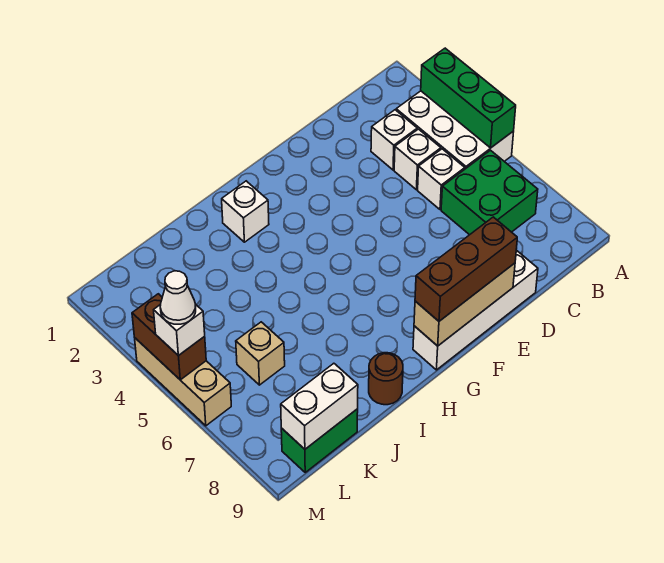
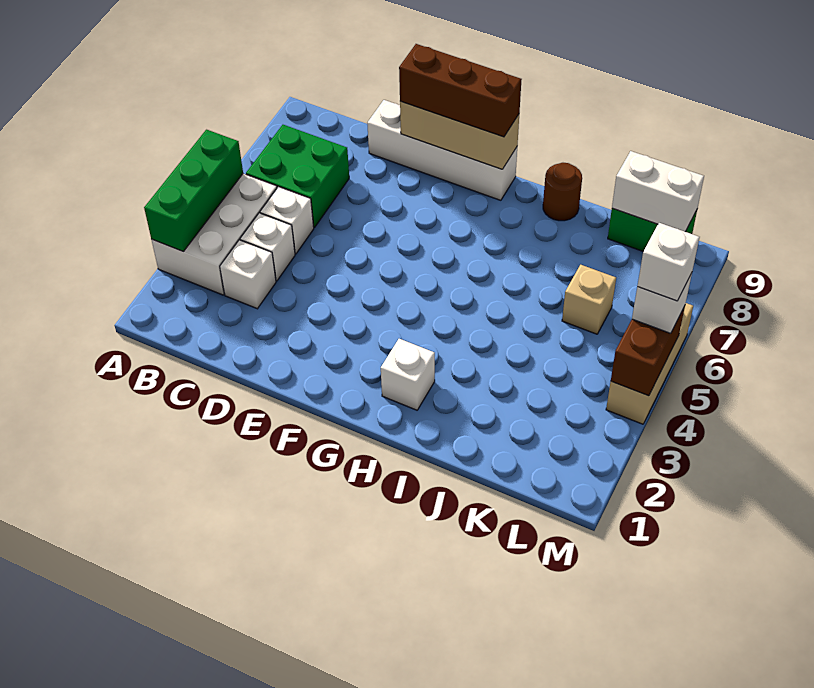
white cone M5 level 4 -> white brick M5 level 4

